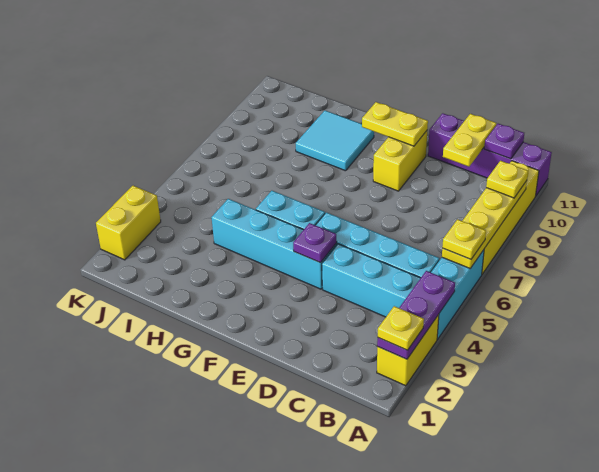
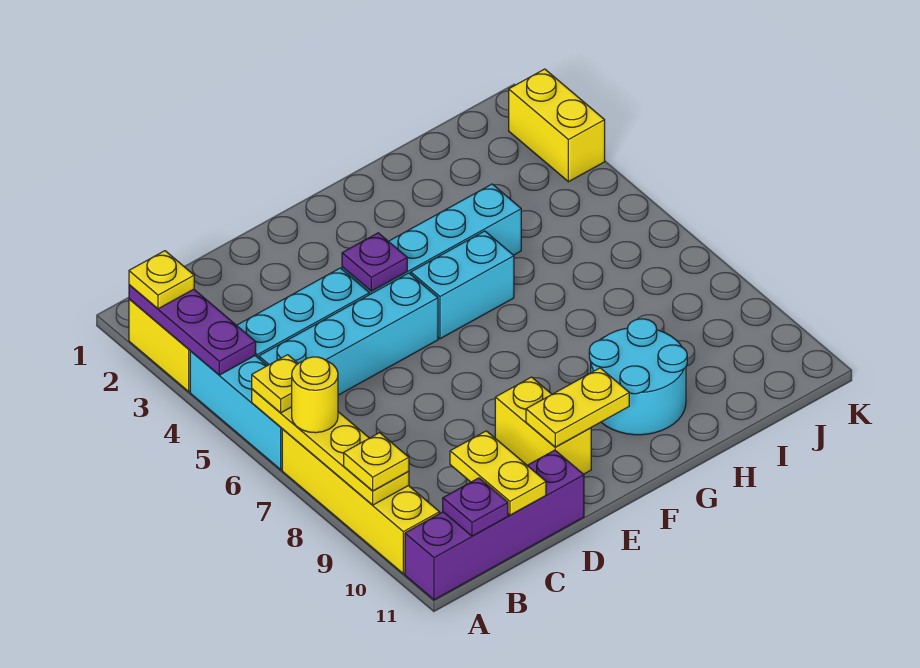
none -> yellow round brick A7 level 3
cyan tile G9:H10 level 1 -> cyan round brick G9:H10 level 1

